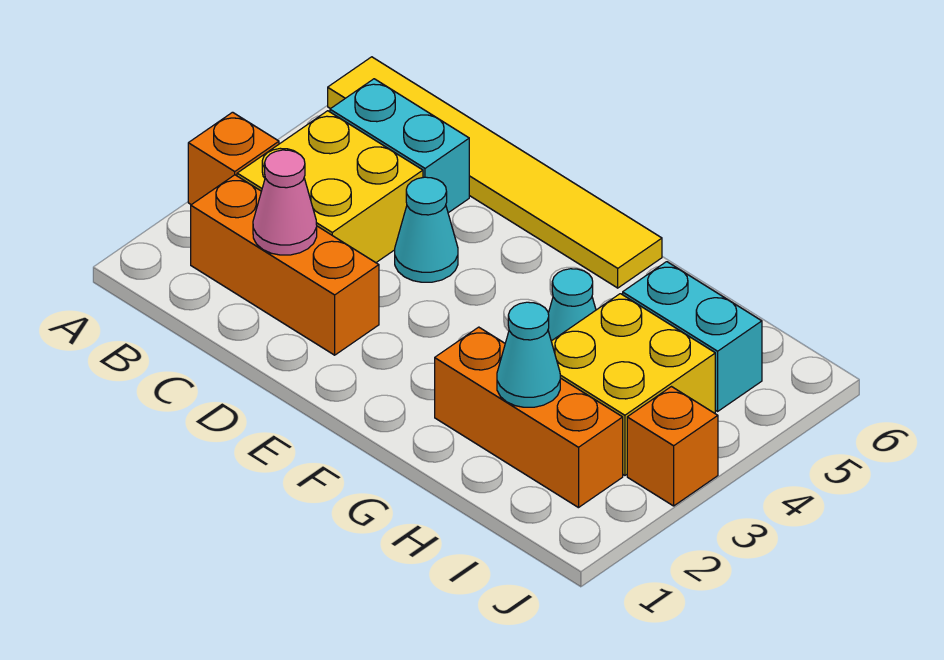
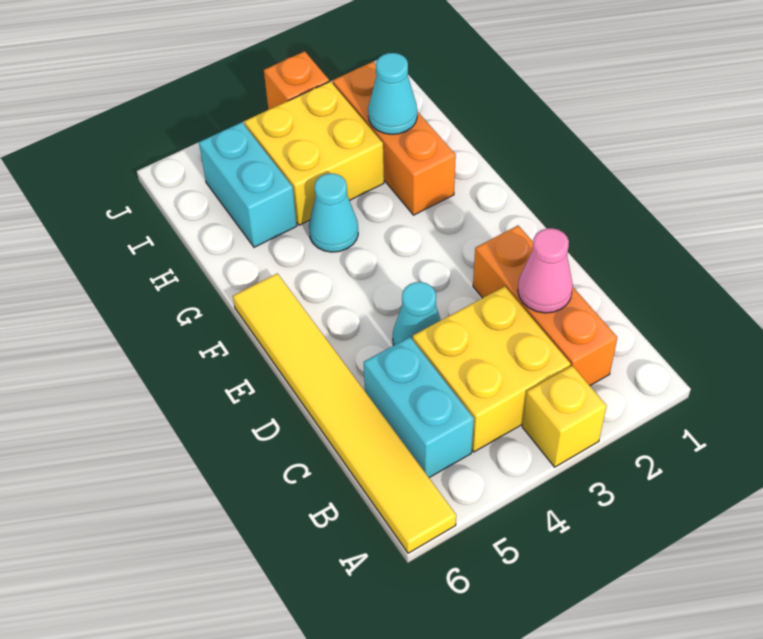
orange brick A3 level 1 -> yellow brick A3 level 1

